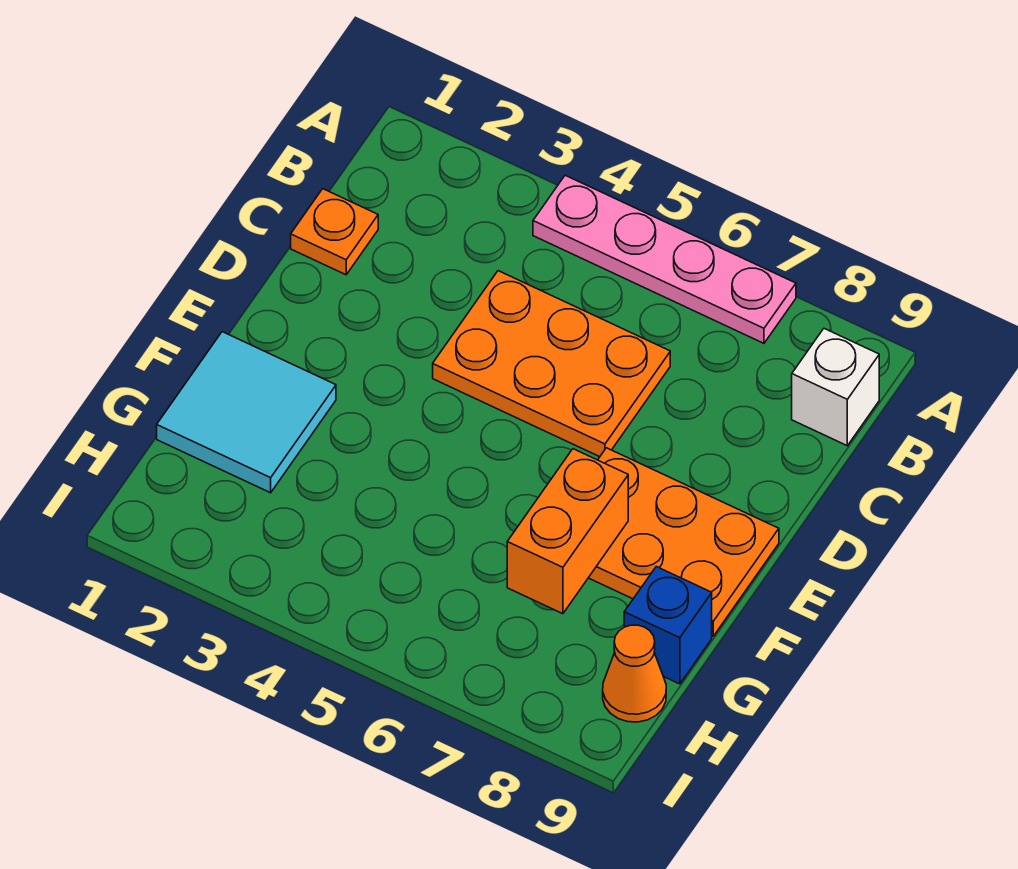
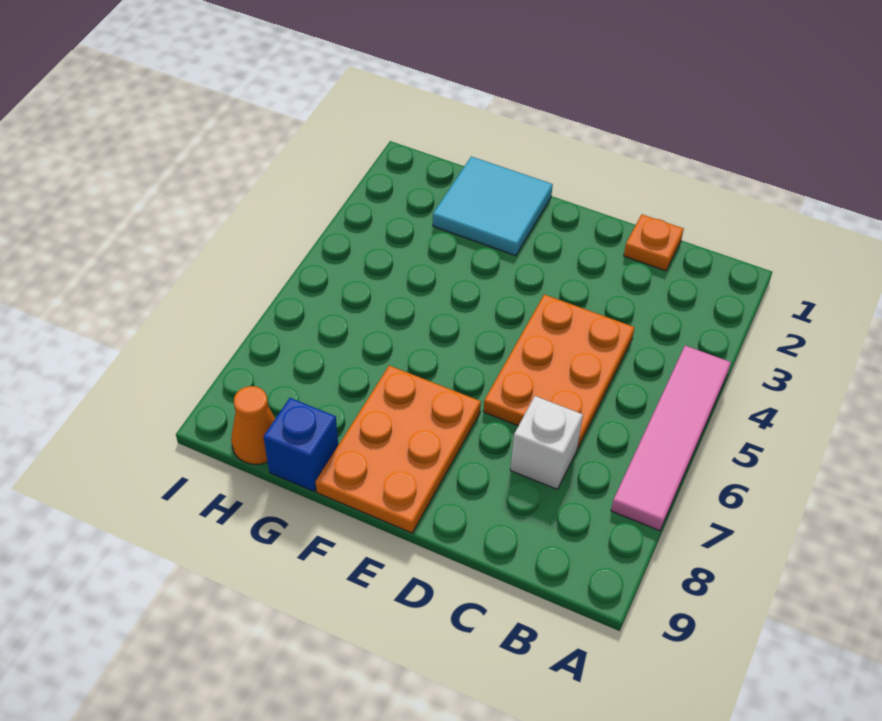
pink plate A4:A7 level 1 -> pink tile A4:A7 level 1
white brick B9 level 1 -> white brick C7 level 1
orange brick F7:G7 level 2 -> none

